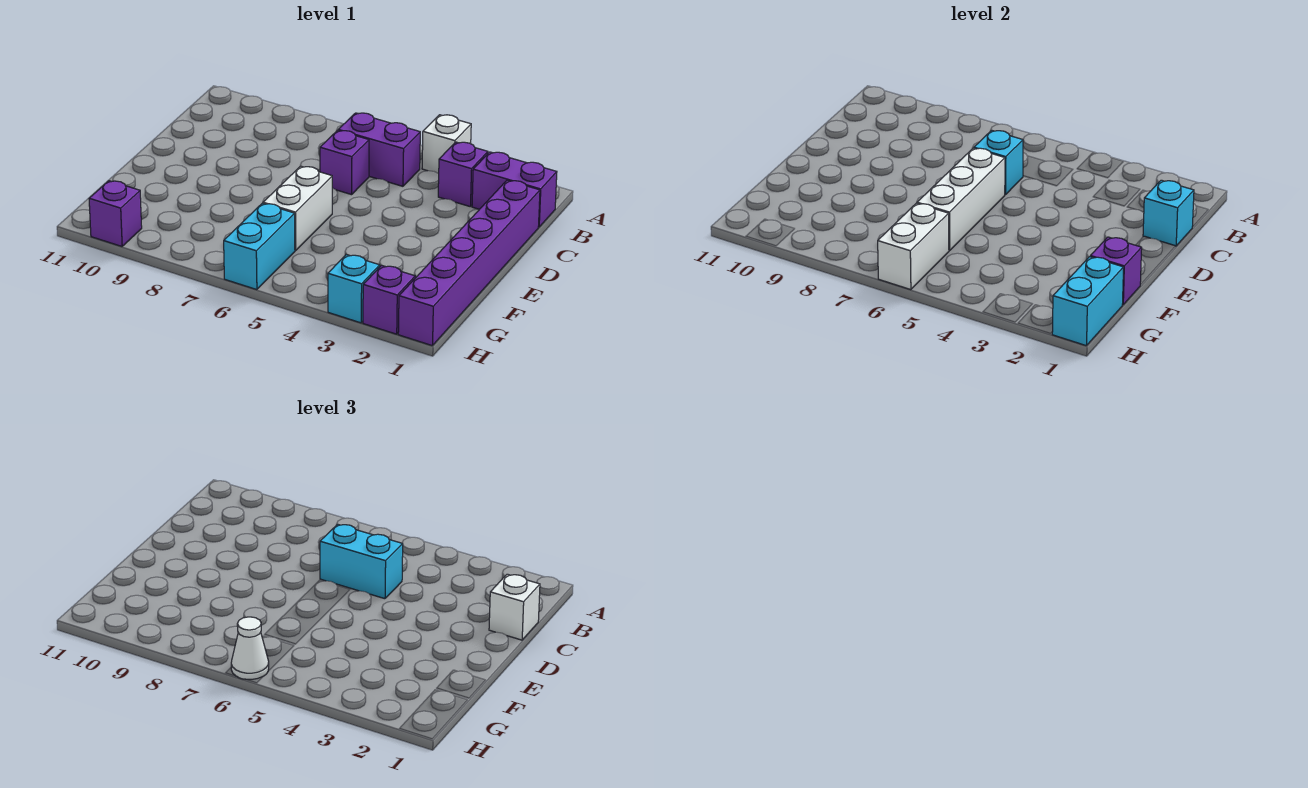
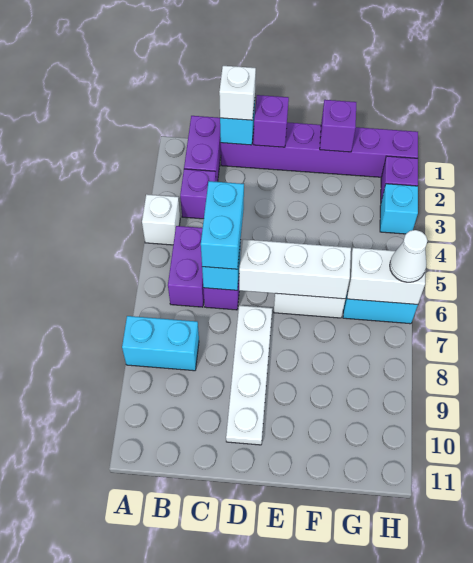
none -> white plate D7:D10 level 1
cyan brick G1:H1 level 2 -> cyan brick A8:B8 level 1
purple brick H10 level 1 -> purple brick D1 level 2

